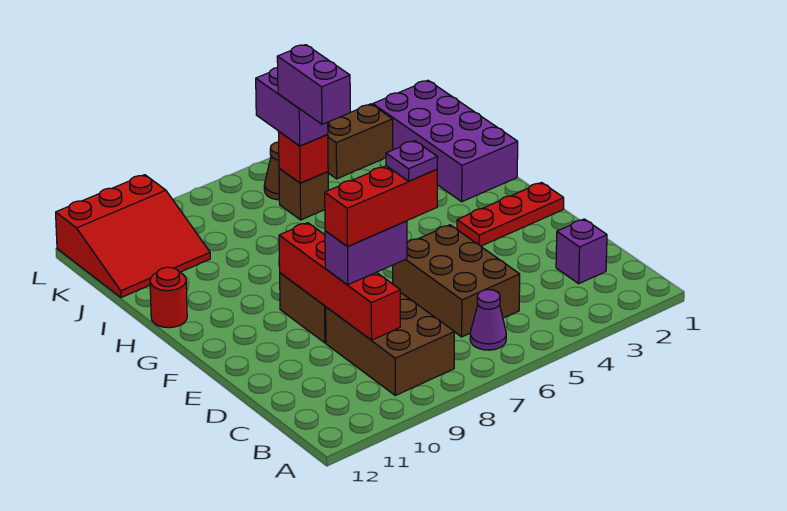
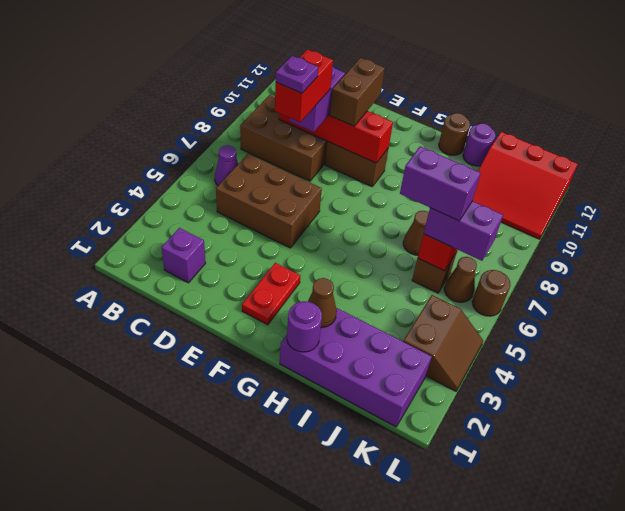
red brick D7:D9 level 4 -> red brick D7:D8 level 4
none -> brown brick E9:E10 level 3
red plate F1:F3 level 1 -> red plate F2:F3 level 1
none -> purple round brick H1 level 2
none -> brown cone H2 level 2
red round brick H12 level 1 -> brown round brick H12 level 1
none -> brown cone I7 level 1
none -> purple round brick I12 level 1
red slope J10:L12 level 1 top L -> red slope J10:L12 level 1 top 12
none -> brown round brick L6 level 1

